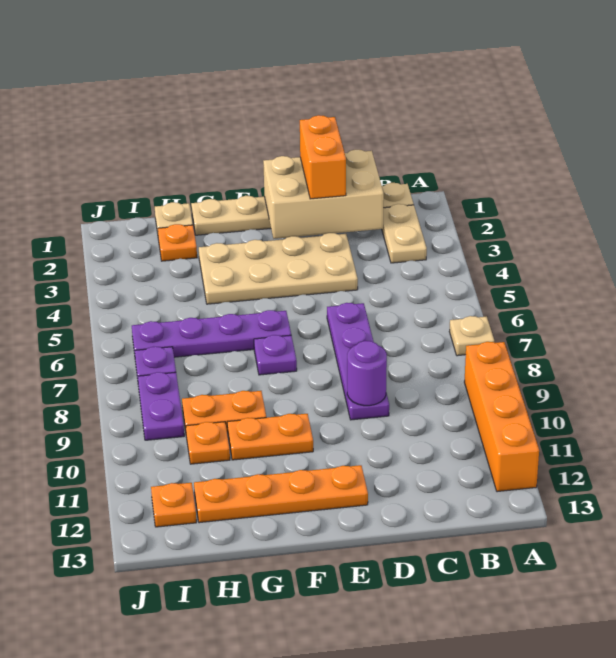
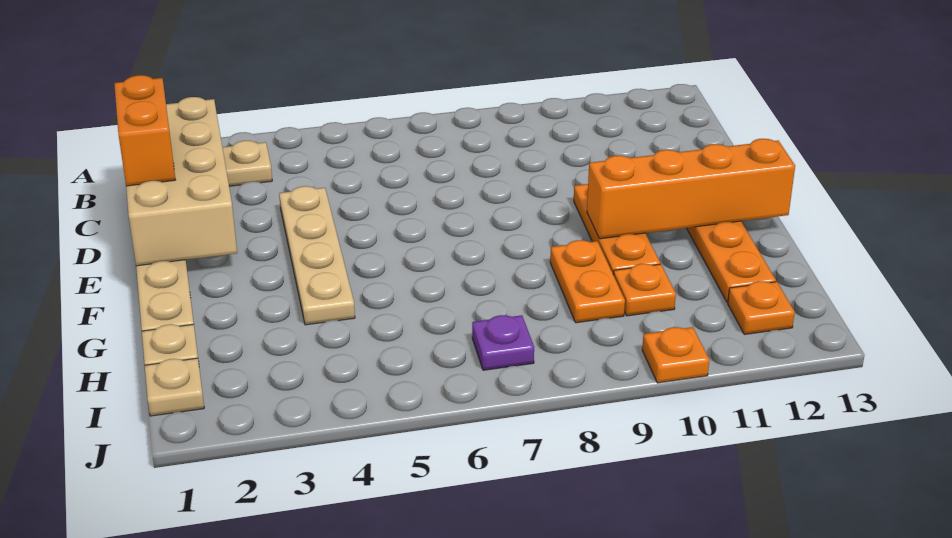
tan plate A7 level 1 -> tan plate I1 level 1
orange brick A9:A12 level 1 -> orange brick F10:F13 level 2
tan brick C1:E2 level 2 -> tan brick B1:E2 level 2
orange brick D1:D2 level 3 -> orange brick C1:D1 level 3
tan plate D3:G4 level 1 -> tan plate D4:G4 level 1
purple plate D6:D9 level 1 -> none
purple round brick D9 level 2 -> none
purple plate F6:I6 level 1 -> none
purple plate F7 level 1 -> none
orange plate F10:G10 level 1 -> orange plate E10:G10 level 1
orange plate H2 level 1 -> orange plate J10 level 1
purple plate I8:I9 level 1 -> none

